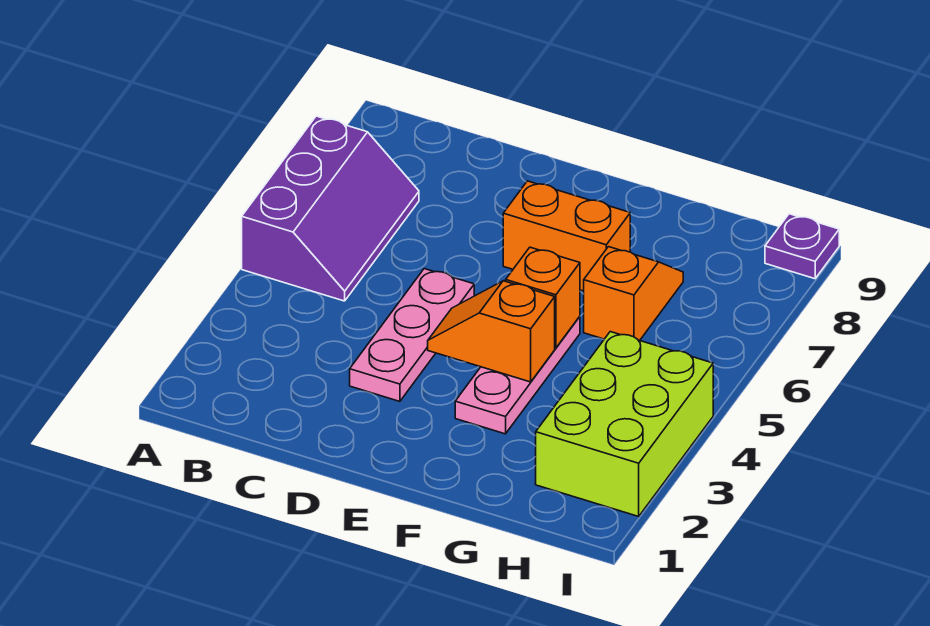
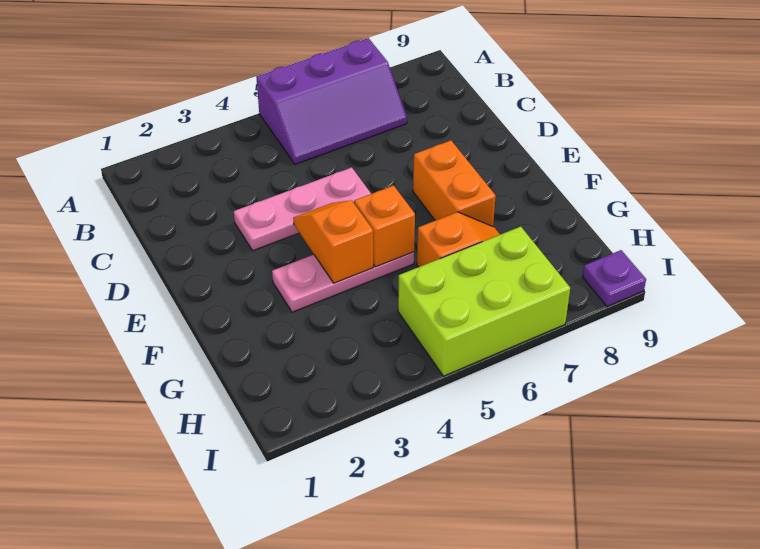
lime brick H2:I4 level 1 -> lime brick H5:I7 level 1

